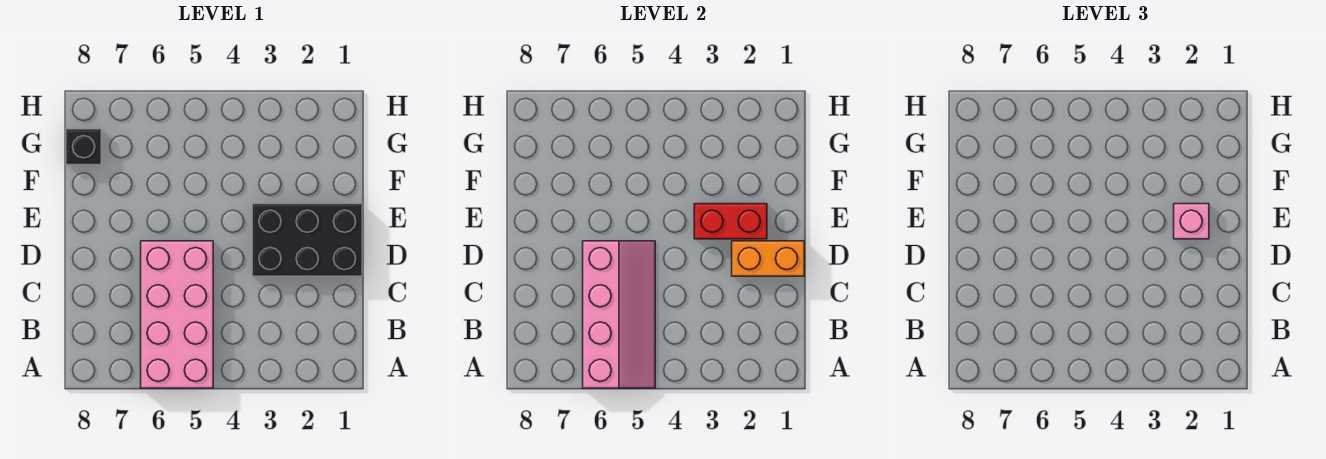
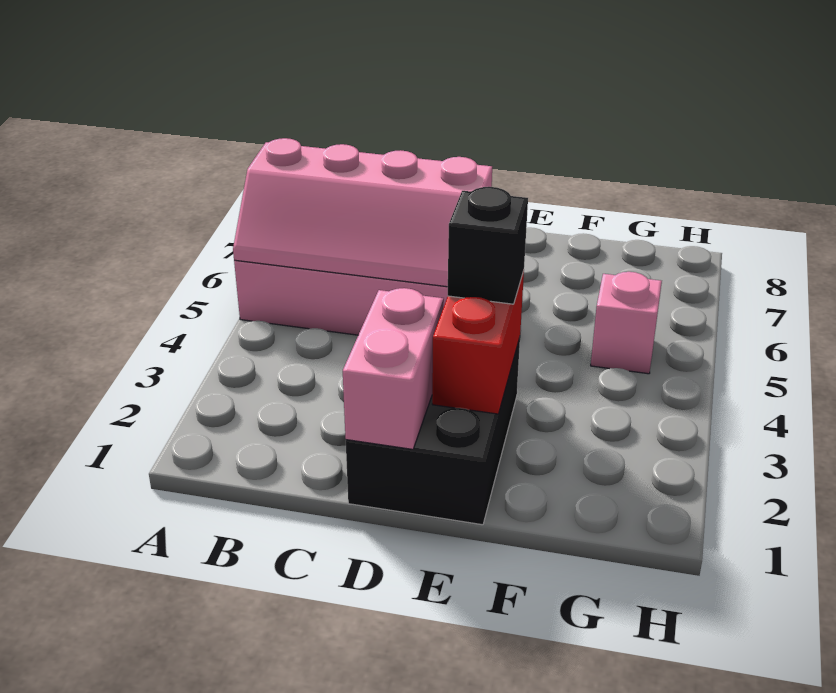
orange brick D1:D2 level 2 -> pink brick D1:D2 level 2
pink brick E2 level 3 -> pink brick G5 level 1
black brick G8 level 1 -> black brick E3 level 3

